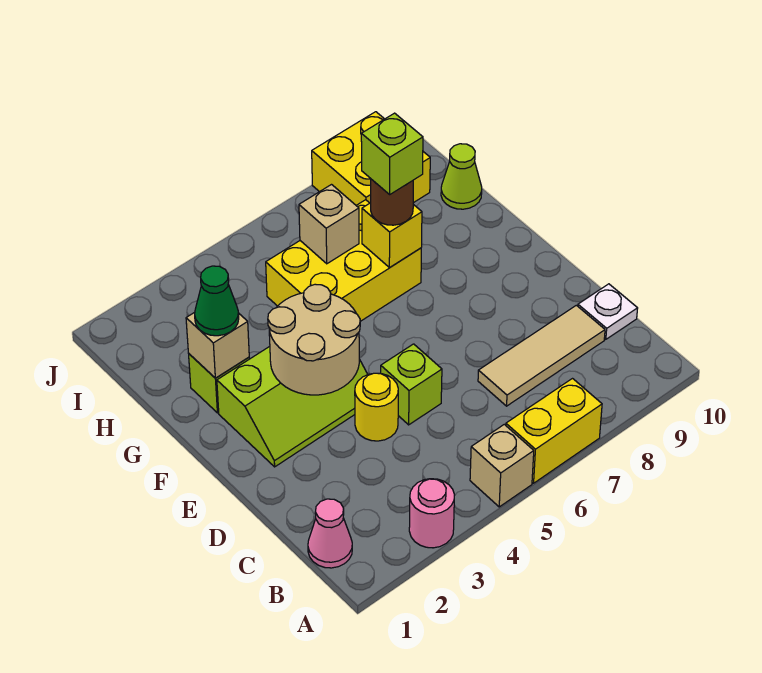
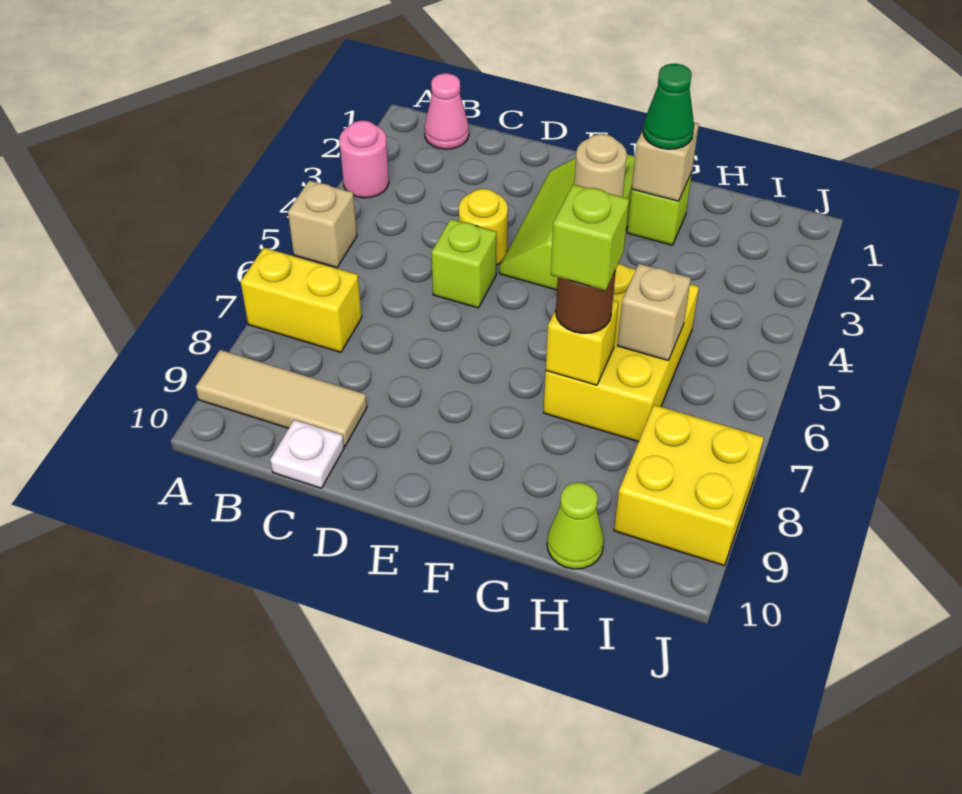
yellow brick A6:A7 level 1 -> yellow brick A7:B7 level 1
tan tile C7:C9 level 1 -> tan tile A9:C9 level 1
tan round brick E3:F4 level 2 -> tan round brick F3 level 2

